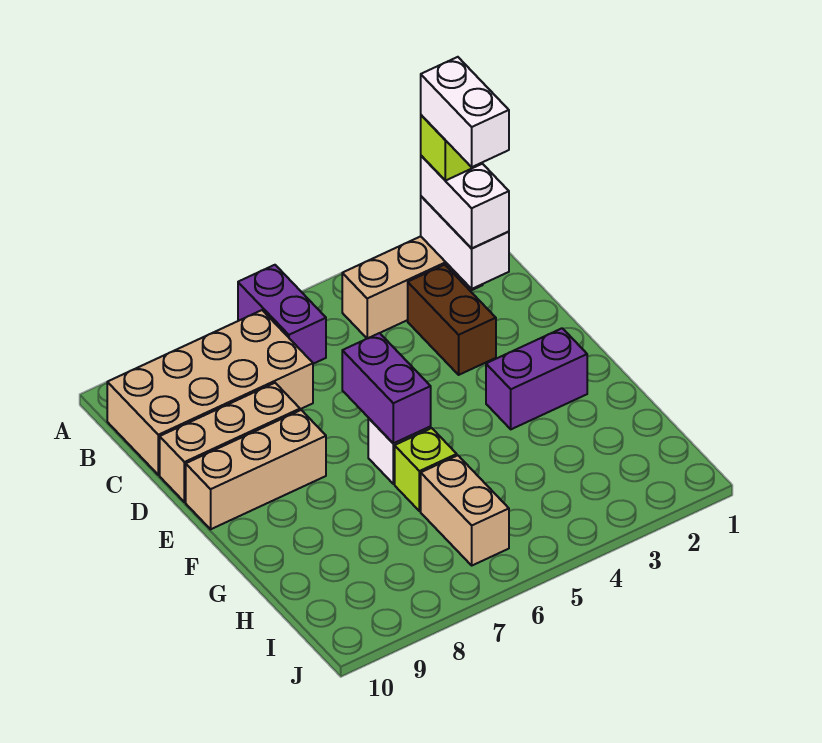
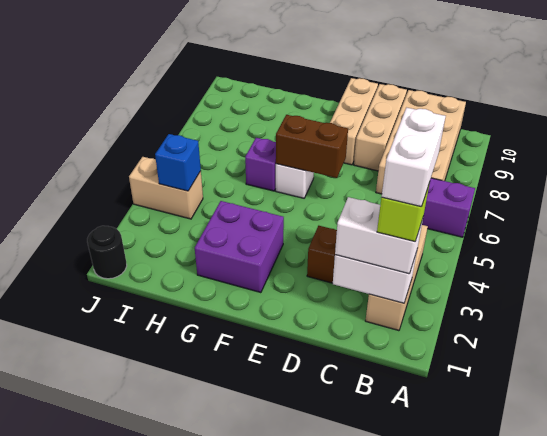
white brick B2:C2 level 5 -> white brick B2:B3 level 5
purple brick E6:F6 level 2 -> brown brick E6:F6 level 2
purple brick F2:F3 level 1 -> purple brick F2:G3 level 1
lime brick G6 level 1 -> purple brick G6 level 1
tan brick H6:I6 level 1 -> tan brick I4:J4 level 1
none -> blue brick I4 level 2
none -> black round brick J1 level 1

